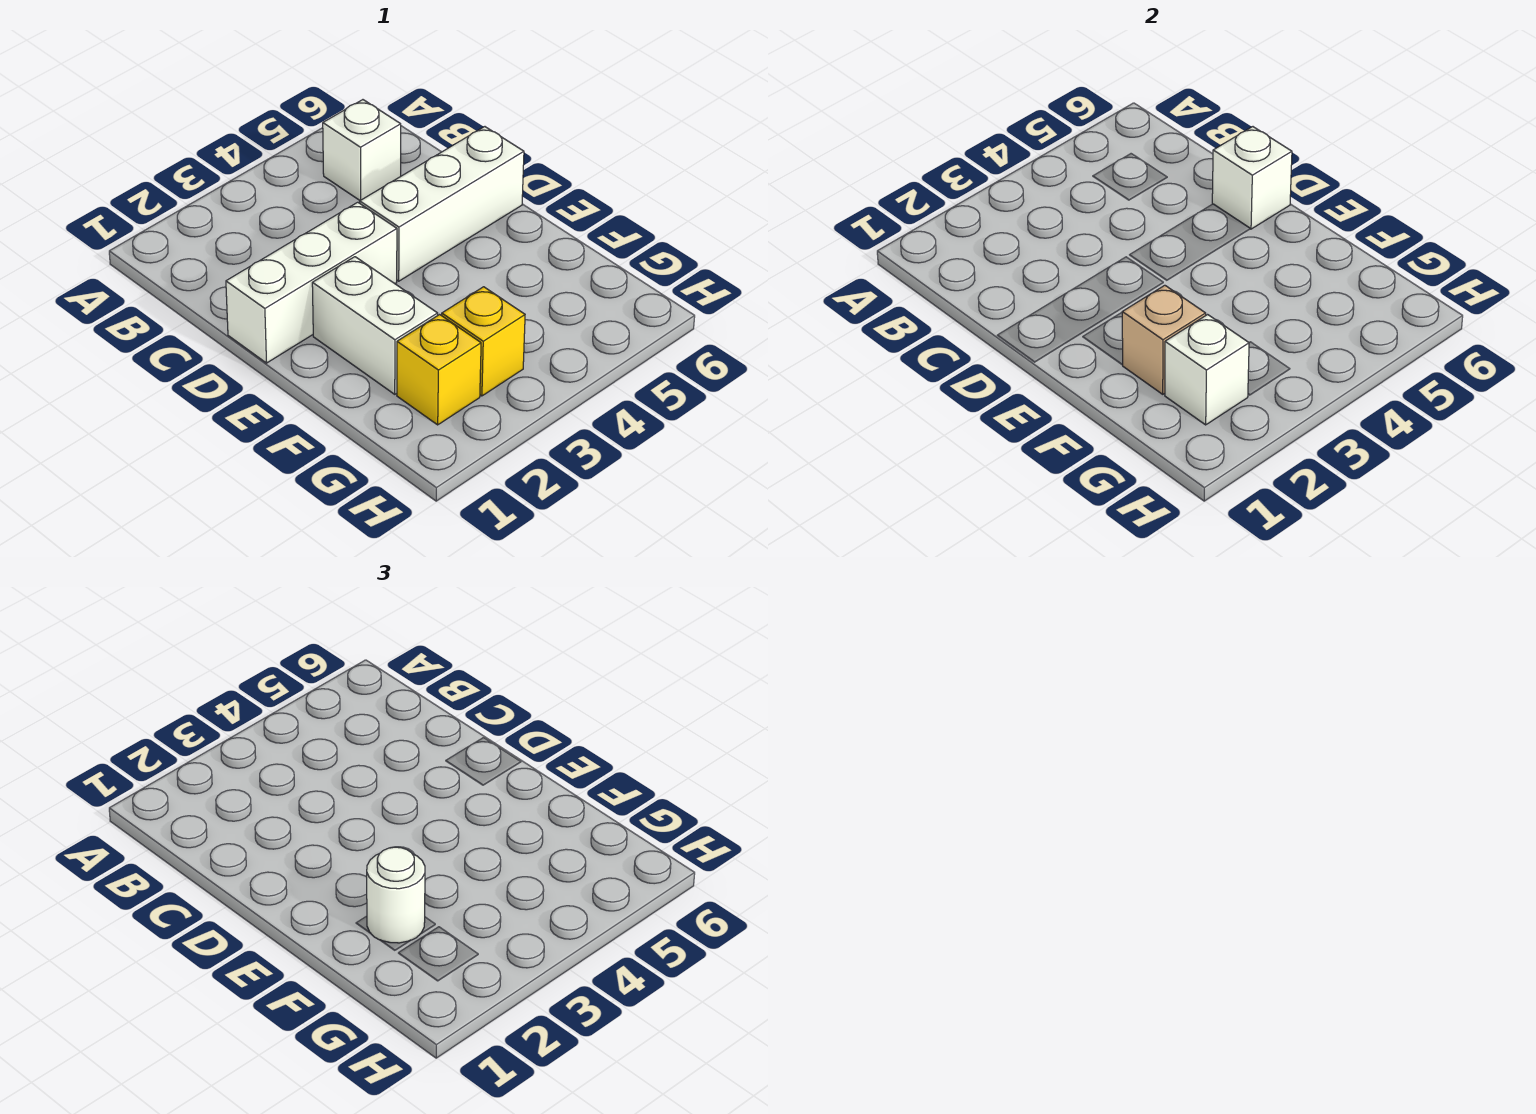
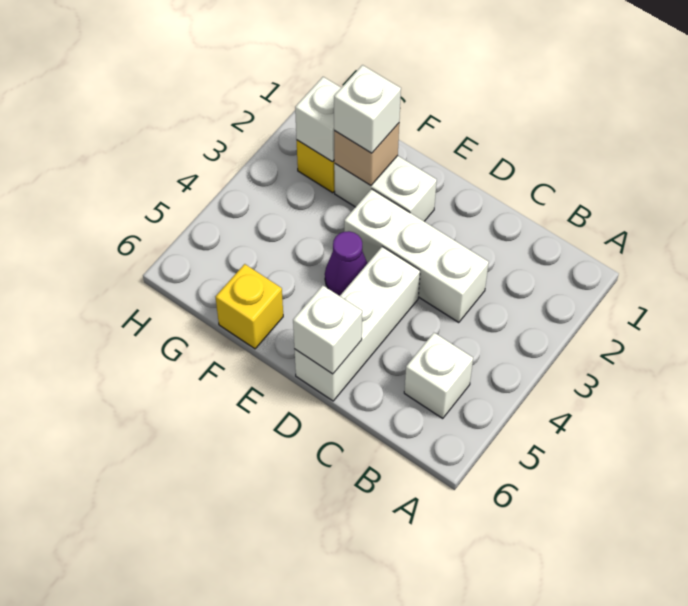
white brick D1:D3 level 1 -> white brick C3:E3 level 1
none -> purple cone E4 level 1
white round brick F2 level 3 -> white brick F2 level 3
yellow brick G3 level 1 -> yellow brick F6 level 1

